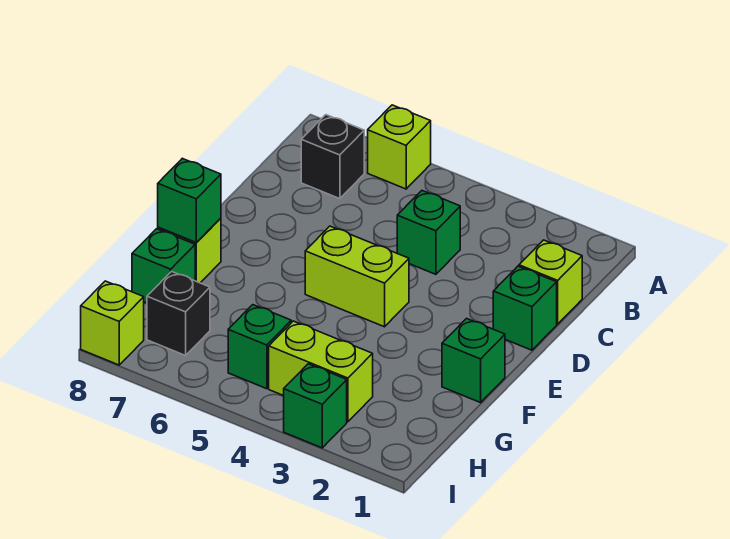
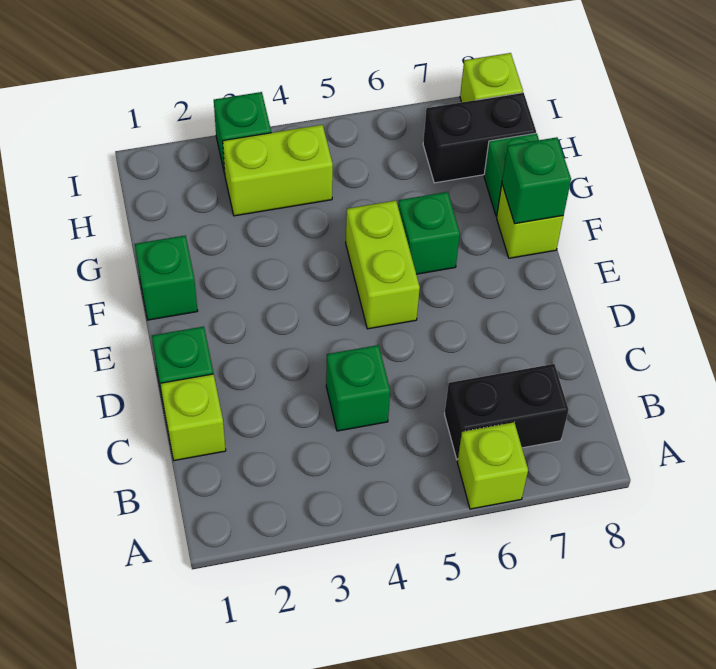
black brick B7 level 1 -> black brick B6:B7 level 1
lime brick E4:E5 level 1 -> lime brick E5:F5 level 1
green brick H5 level 1 -> green brick F6 level 1
black brick H7 level 1 -> black brick H7:H8 level 1

